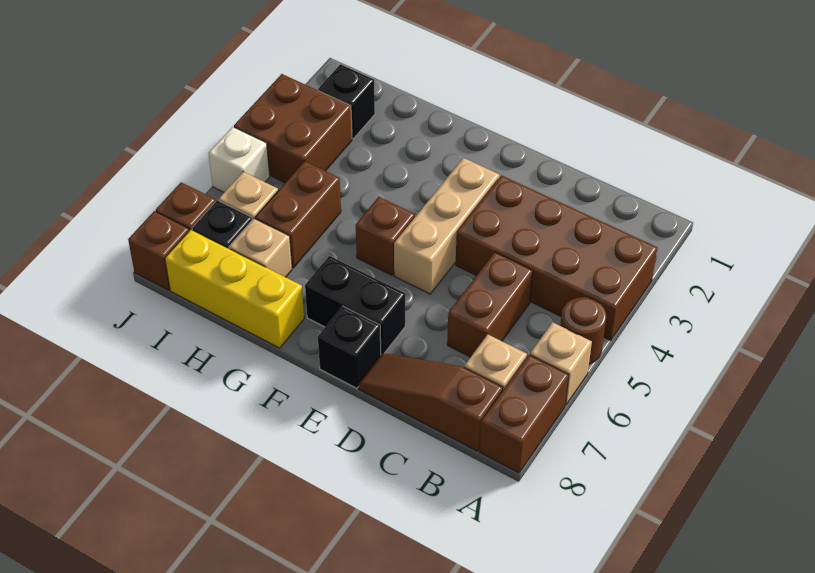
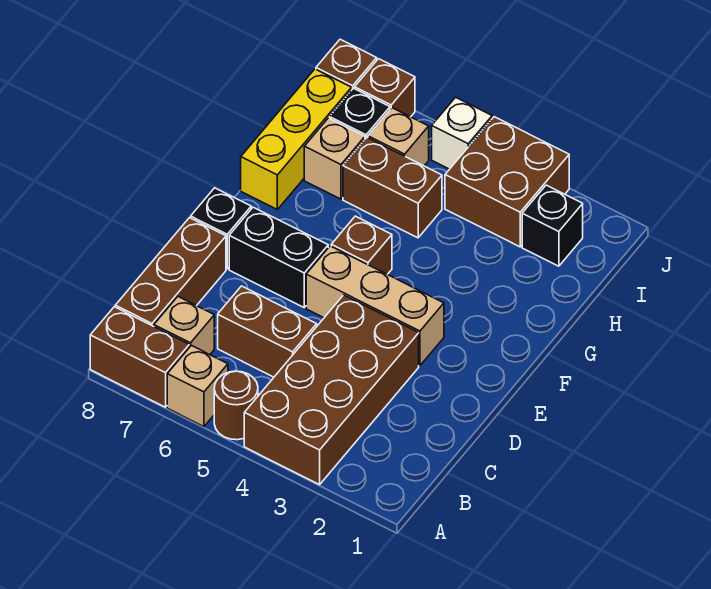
brown slope B8:D8 level 1 top B -> brown brick B8:D8 level 1
black brick E7:F7 level 1 -> black brick E6:E7 level 1

